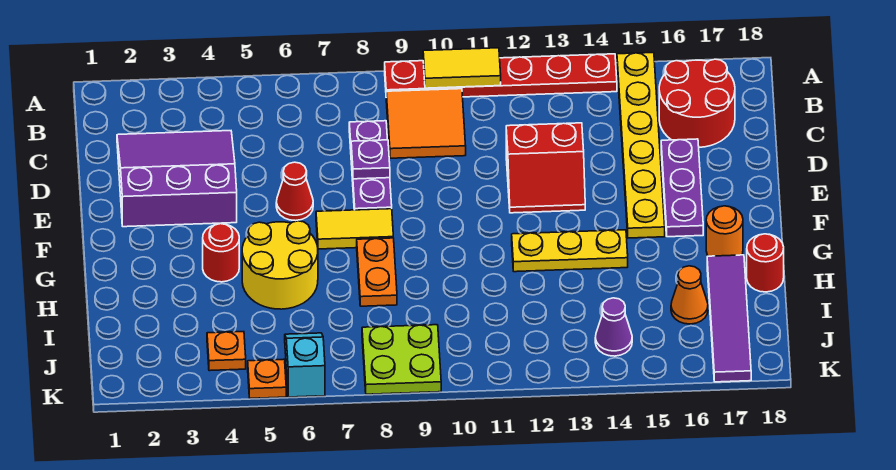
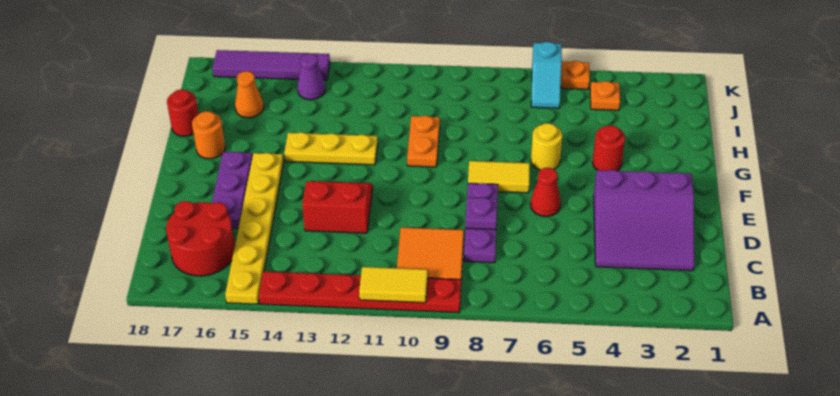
yellow round brick G5:H6 level 1 -> yellow round brick G6 level 1
orange plate G8:H8 level 1 -> orange plate G10:H10 level 1
purple tile H17:K17 level 1 -> purple tile K14:K17 level 1
lime plate J8:K9 level 1 -> none

